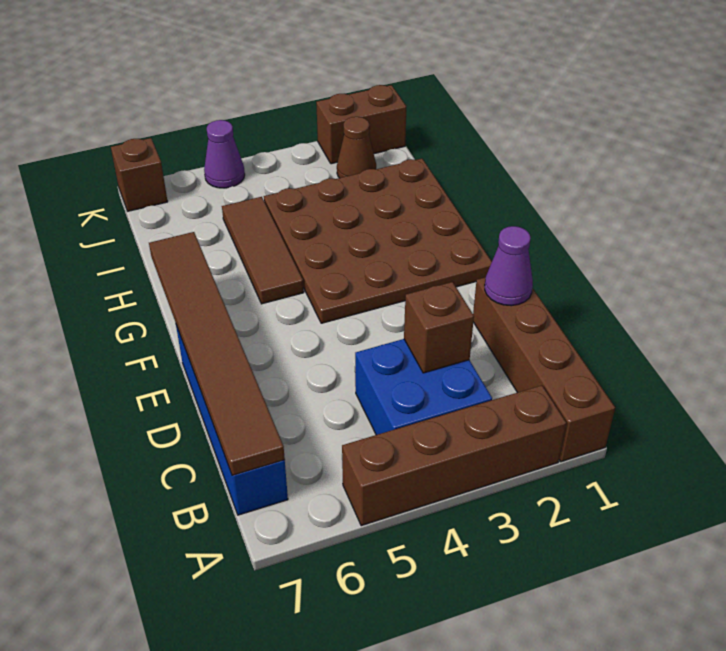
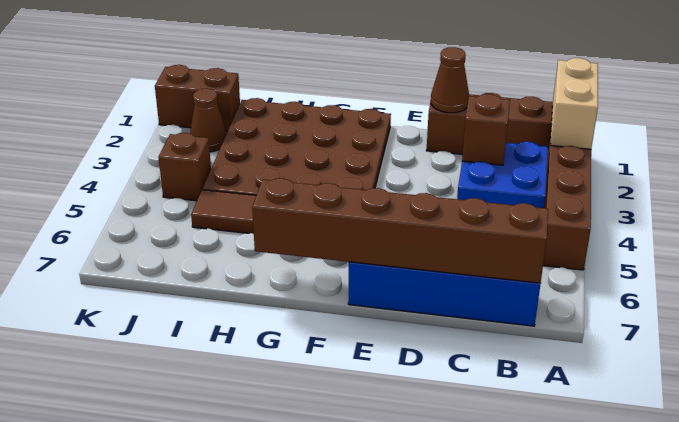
none -> tan brick A1:A2 level 2
brown tile B7:G7 level 2 -> brown brick B7:G7 level 2
purple cone D1 level 2 -> brown cone D1 level 2
brown brick K1:K2 level 1 -> brown brick J1:K1 level 1
purple cone K5 level 1 -> none
brown brick K7 level 1 -> brown brick J4 level 1

